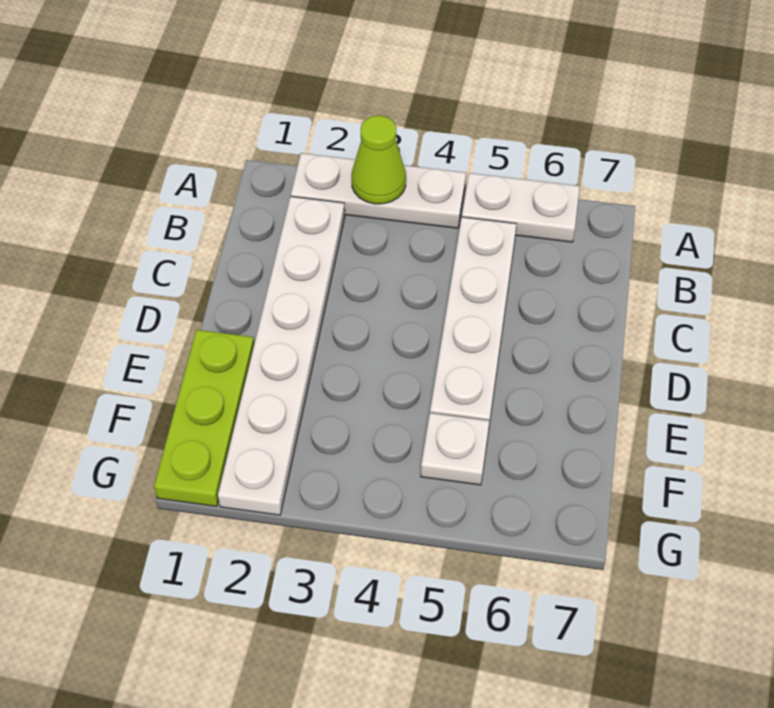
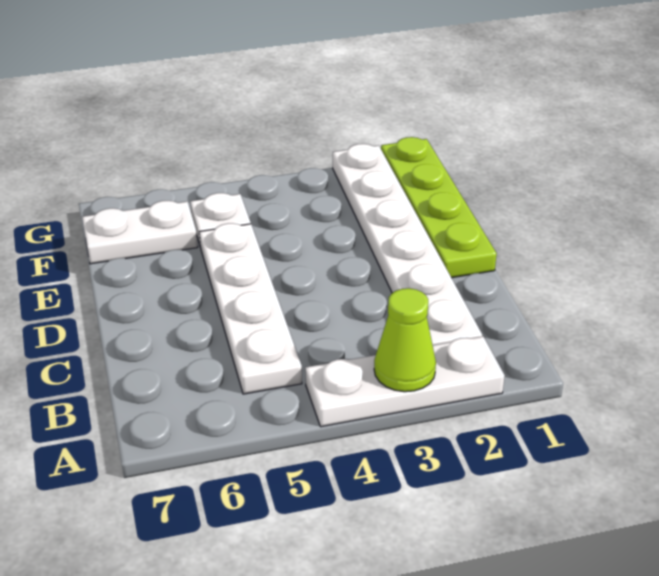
white plate A5:A6 level 1 -> white plate F6:F7 level 1
lime plate E1:G1 level 1 -> lime plate D1:G1 level 1

